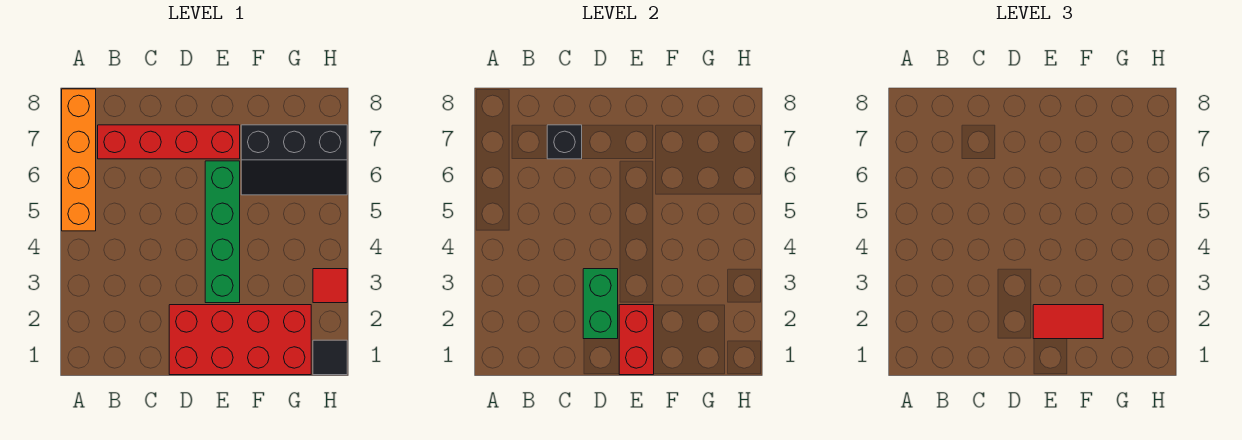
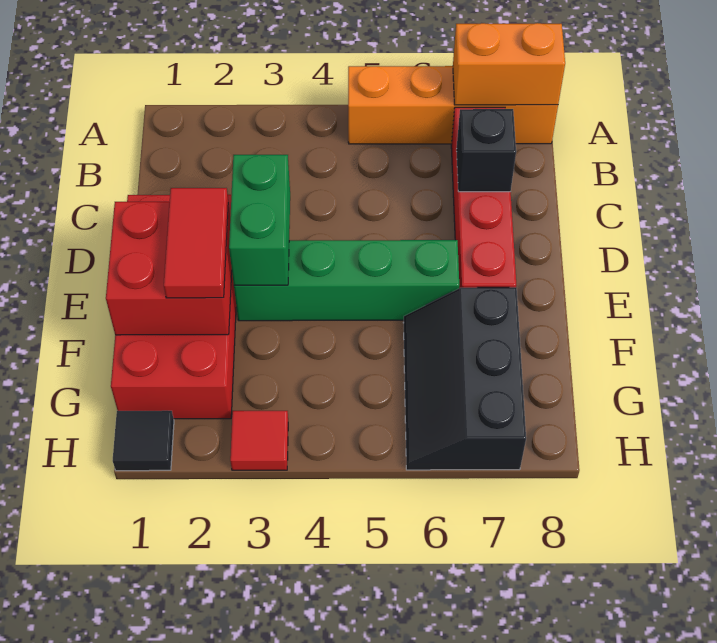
none -> orange brick A7:A8 level 2
green brick D2:D3 level 2 -> green brick D3:E3 level 2
red brick E1:E2 level 2 -> red brick E1:F2 level 2

